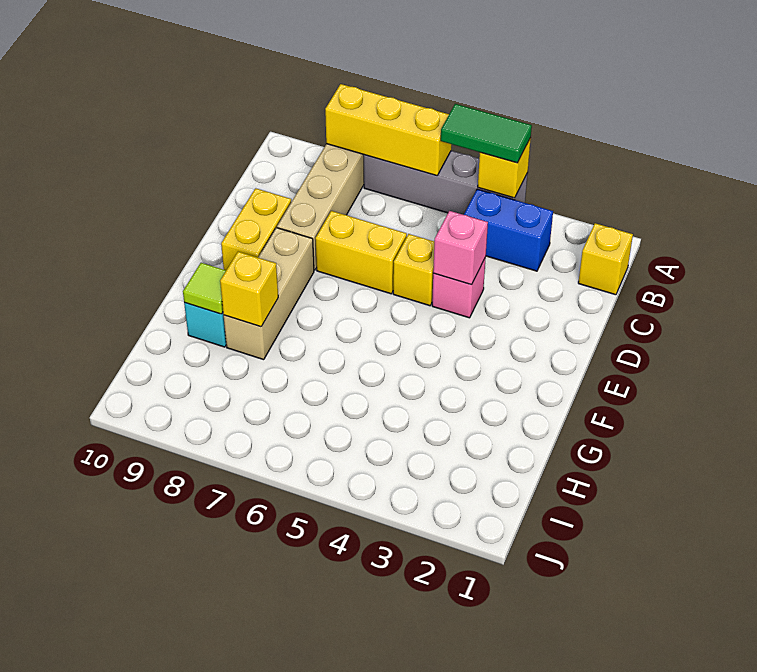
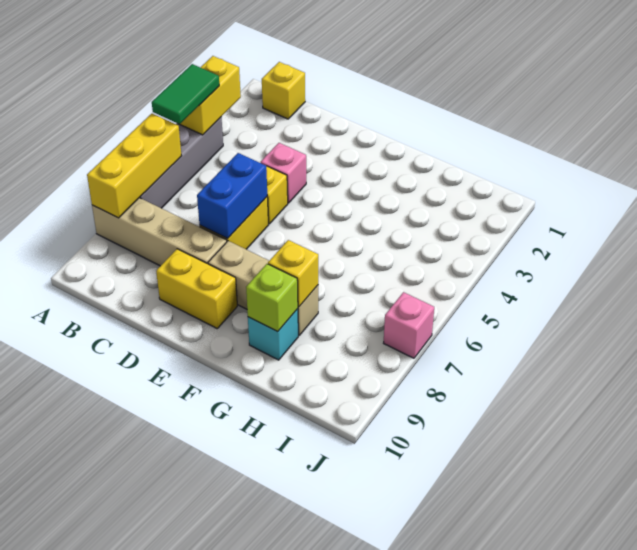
yellow brick A4 level 2 -> yellow brick A3:A4 level 2
blue brick B3:B4 level 1 -> blue brick D6:D7 level 2
pink brick D4 level 2 -> pink brick J7 level 1
lime tile G9 level 2 -> lime brick G9 level 2

